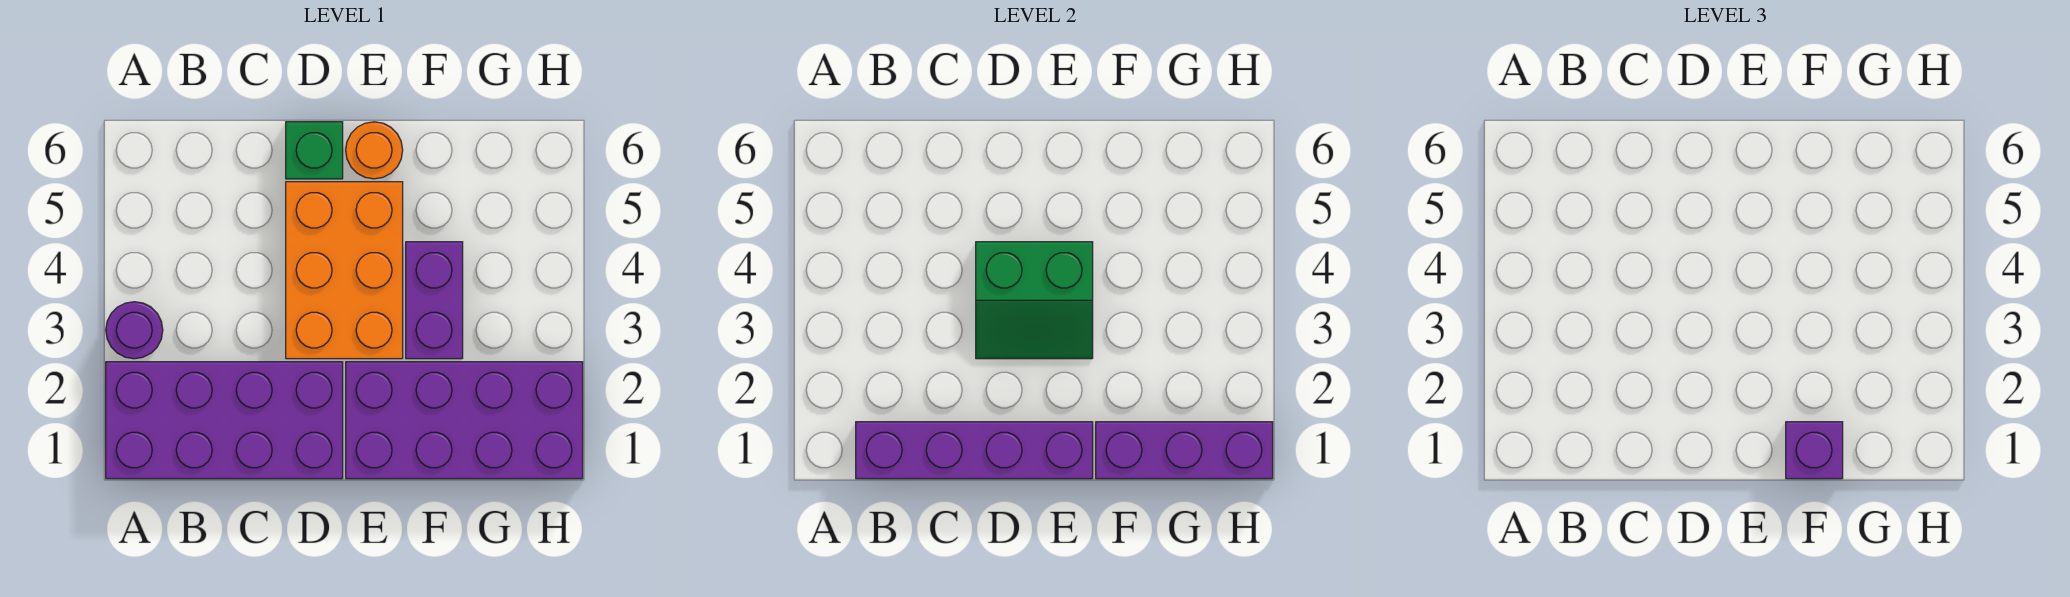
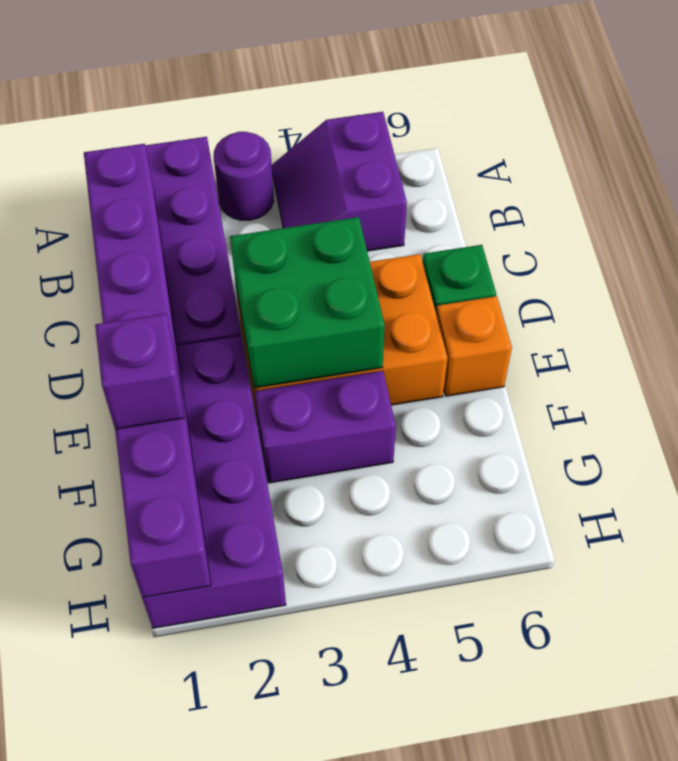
none -> purple slope A4:B5 level 1 top 5
green slope D3:E4 level 2 top 4 -> green brick D3:E4 level 2
orange round brick E6 level 1 -> orange brick E6 level 1

